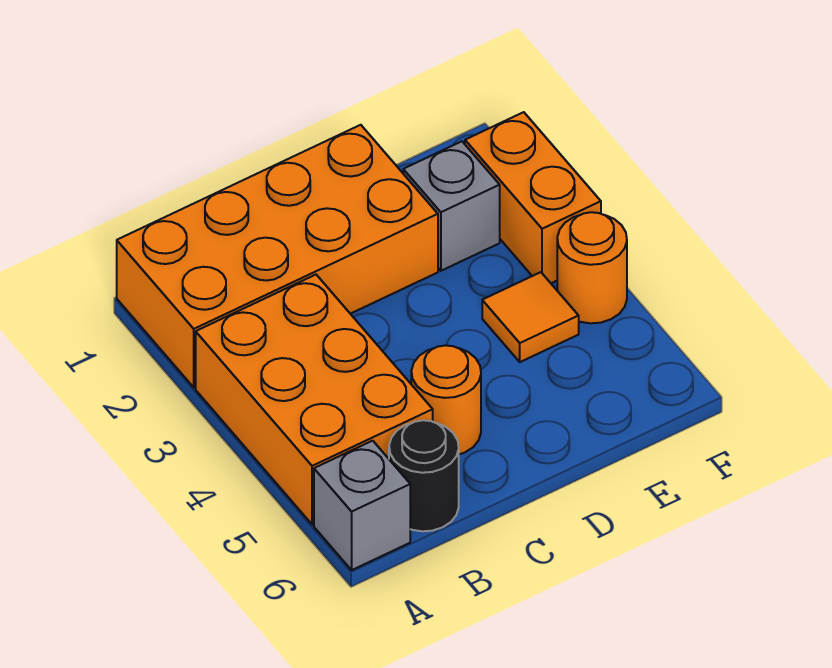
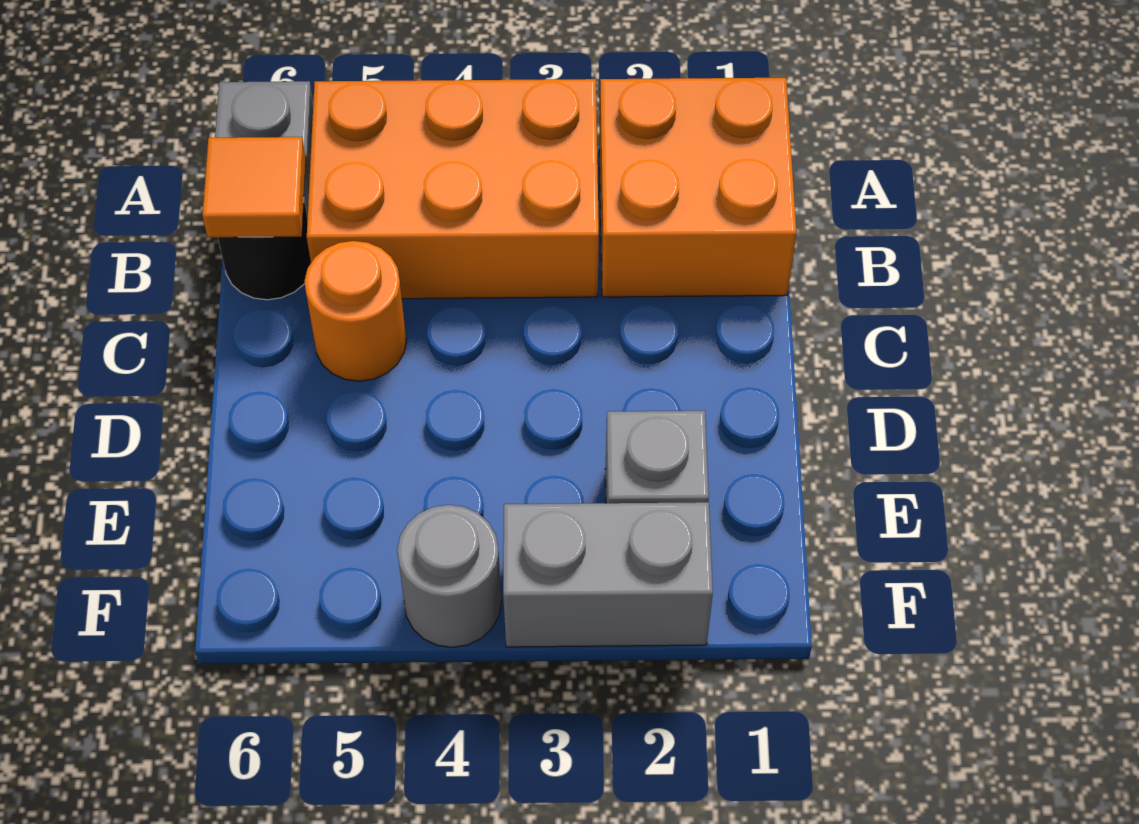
orange brick A1:D2 level 1 -> orange brick A1:B2 level 1
orange tile E4 level 1 -> orange tile B6 level 2
orange brick F2:F3 level 1 -> grey brick F2:F3 level 1
orange round brick F4 level 1 -> grey round brick F4 level 1

